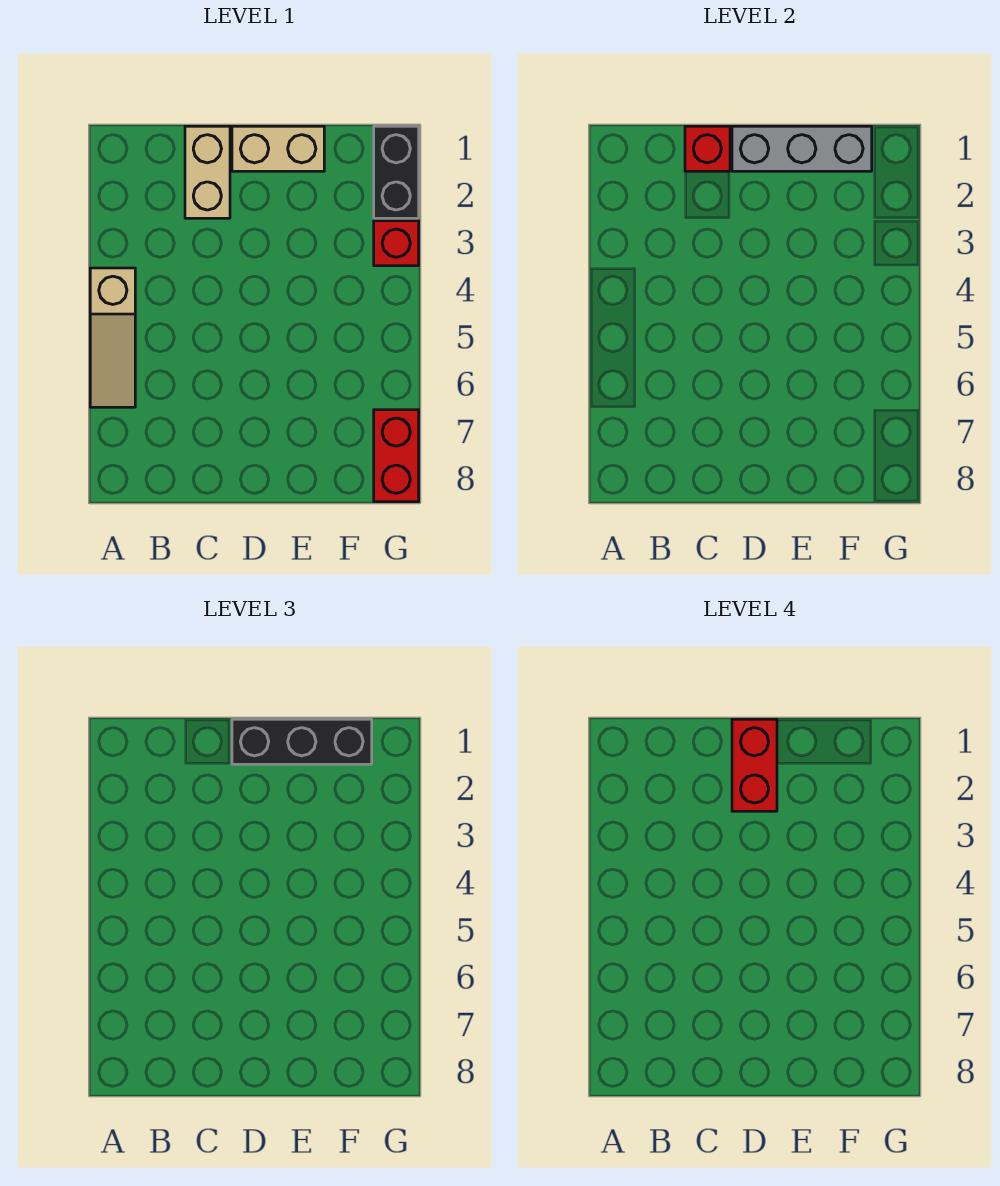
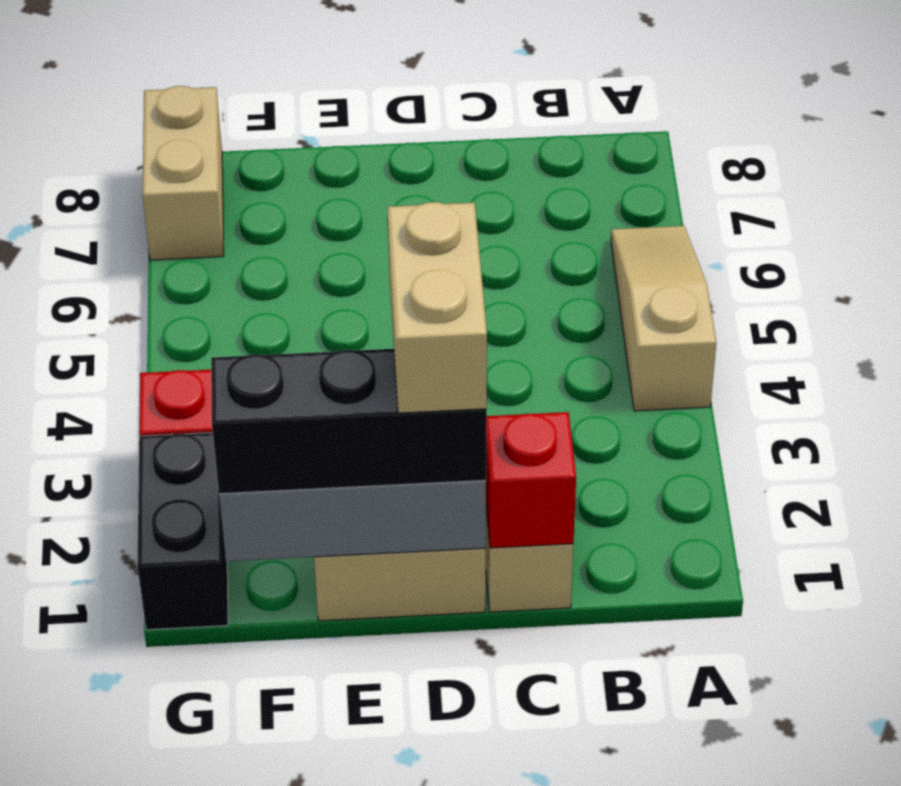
red brick D1:D2 level 4 -> tan brick D1:D2 level 4
red brick G7:G8 level 1 -> tan brick G7:G8 level 1

